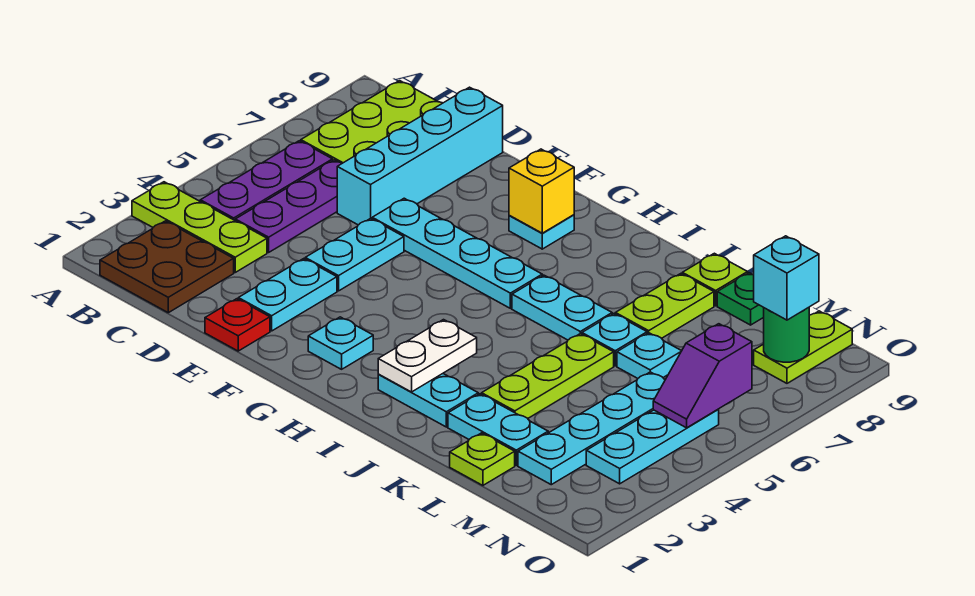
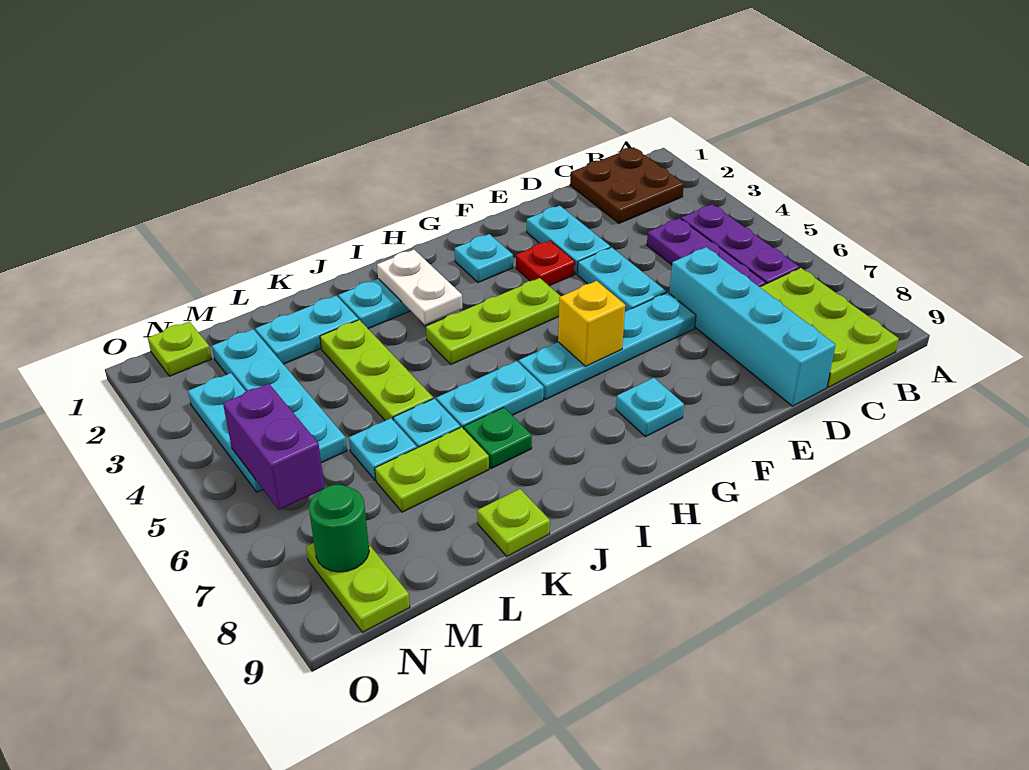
lime plate A3:C3 level 1 -> lime plate G4:I4 level 1
red plate E1 level 1 -> red plate F3 level 1
yellow brick G8 level 2 -> yellow brick G6 level 2
lime plate K7:K8 level 1 -> lime plate K7:L7 level 1
lime plate L1 level 1 -> lime plate N1 level 1
green plate L9 level 1 -> green plate J7 level 1
purple slope N5:N6 level 2 top 6 -> purple brick N5:N6 level 2
cyan brick N8 level 3 -> none

